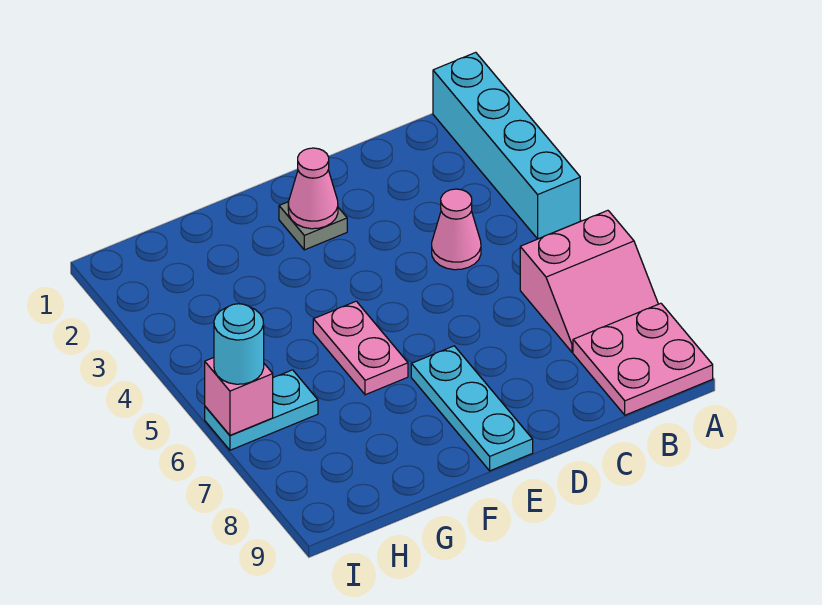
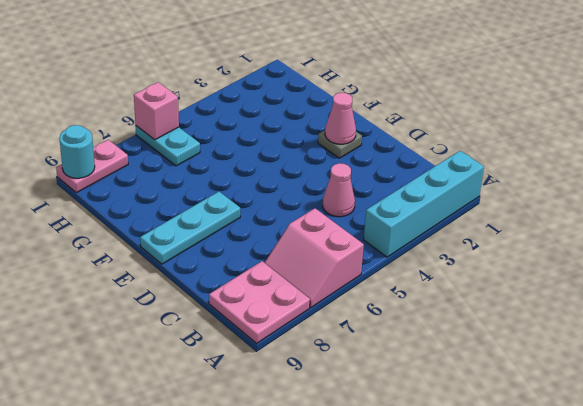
pink plate F5:F6 level 1 -> pink plate I8:I9 level 1
cyan round brick I6 level 3 -> cyan round brick I9 level 2

